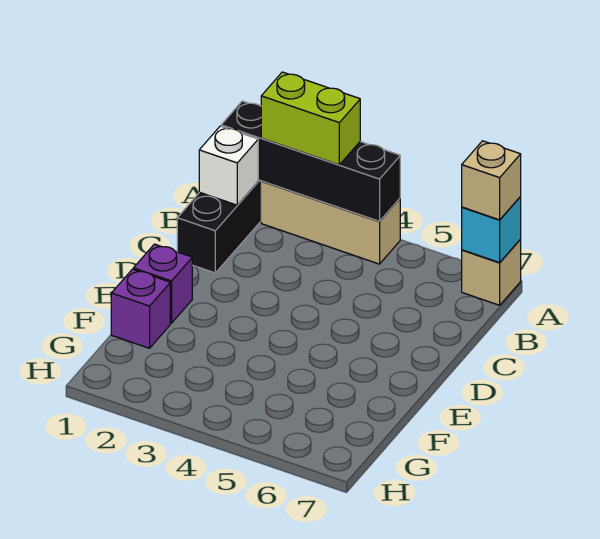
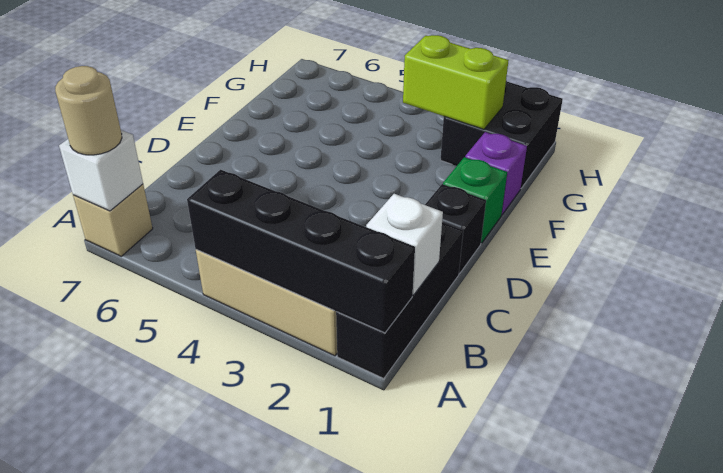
lime brick A2:A3 level 3 -> lime brick G2:G3 level 2
cyan brick A7 level 2 -> white brick A7 level 2
tan brick A7 level 3 -> tan round brick A7 level 3
none -> black brick D1 level 1
purple brick E1 level 1 -> green brick E1 level 1
none -> black brick G1:H2 level 1

